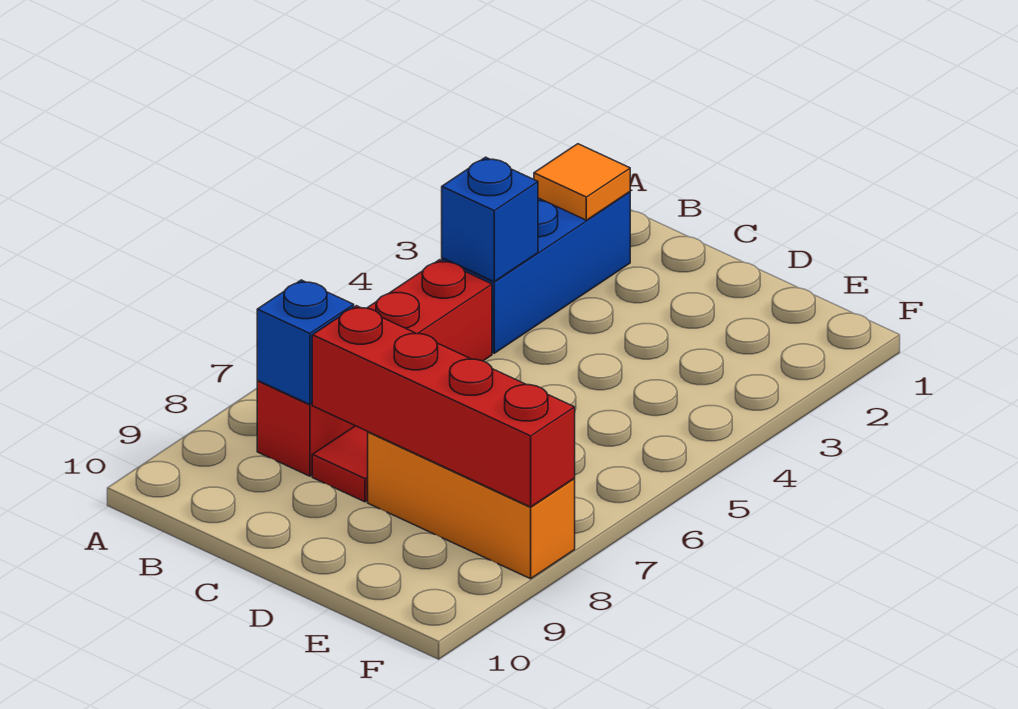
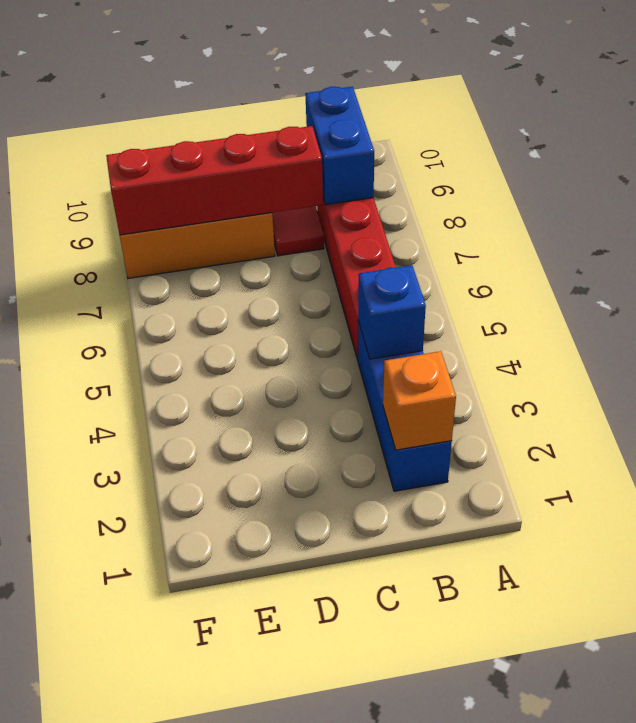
orange tile B2 level 2 -> orange brick B2 level 2
blue brick B8 level 2 -> blue brick B8:B9 level 2

